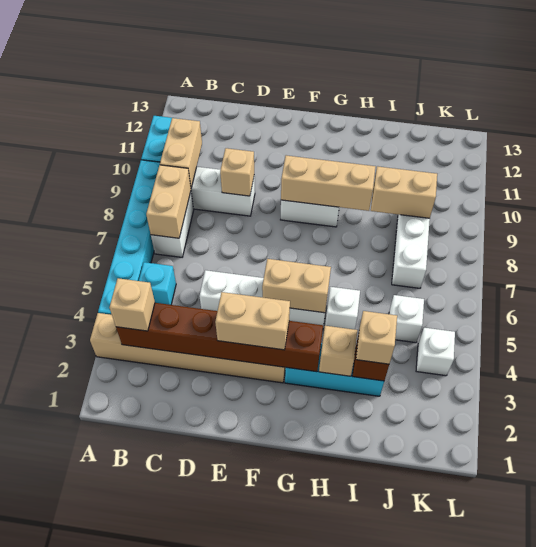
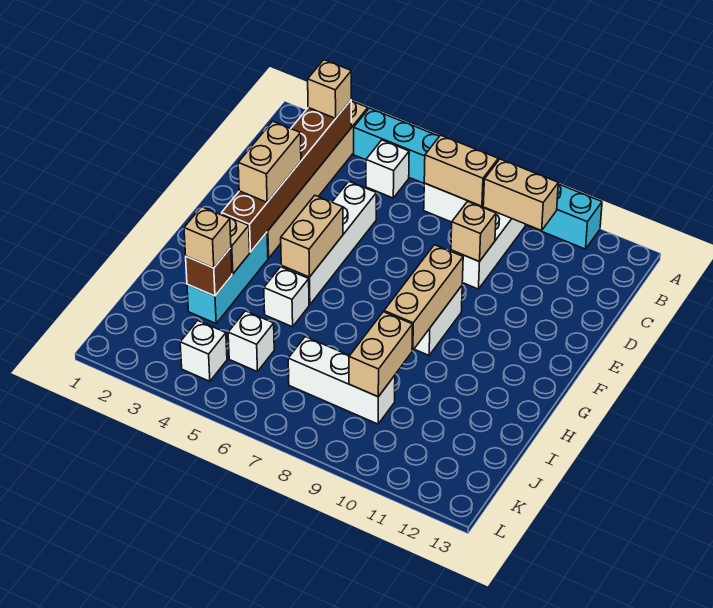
cyan brick B5 level 1 -> white brick B5 level 1

